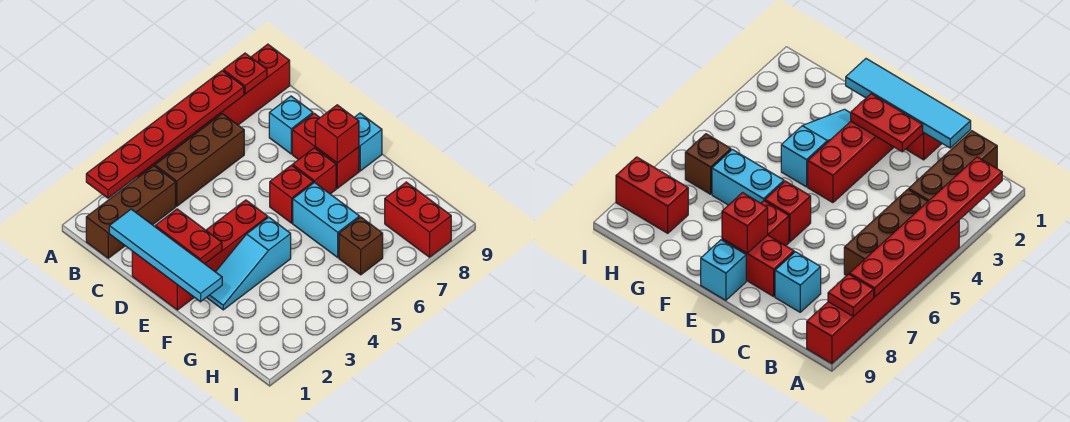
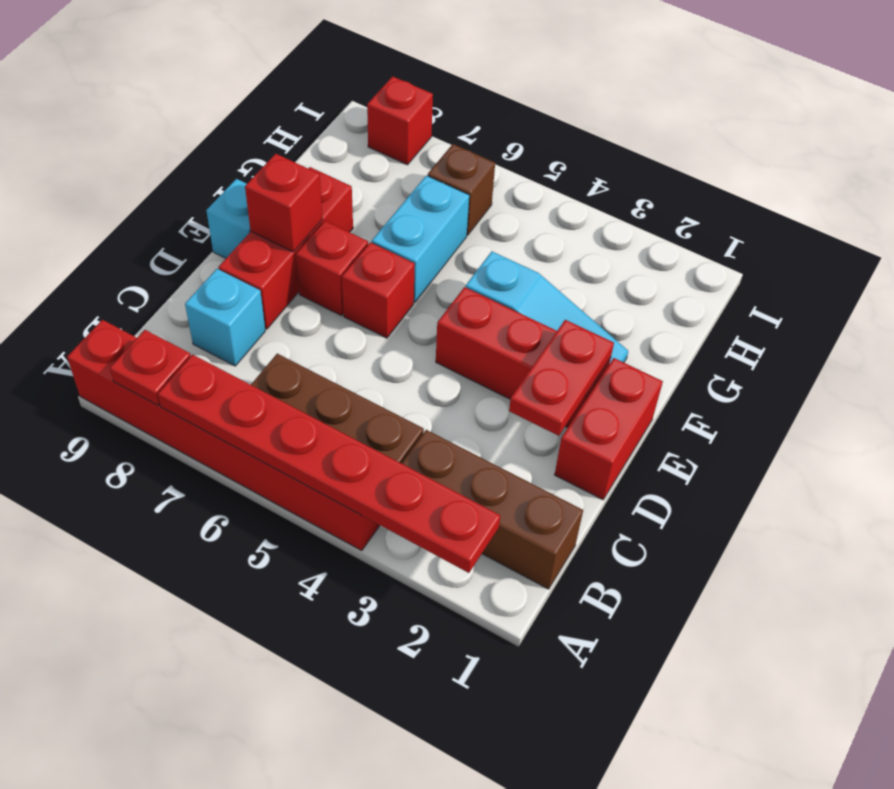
cyan tile C1:F1 level 2 -> none
red brick D8:E8 level 1 -> red brick D8:F8 level 1
red brick H8:I8 level 1 -> red brick I8 level 1

